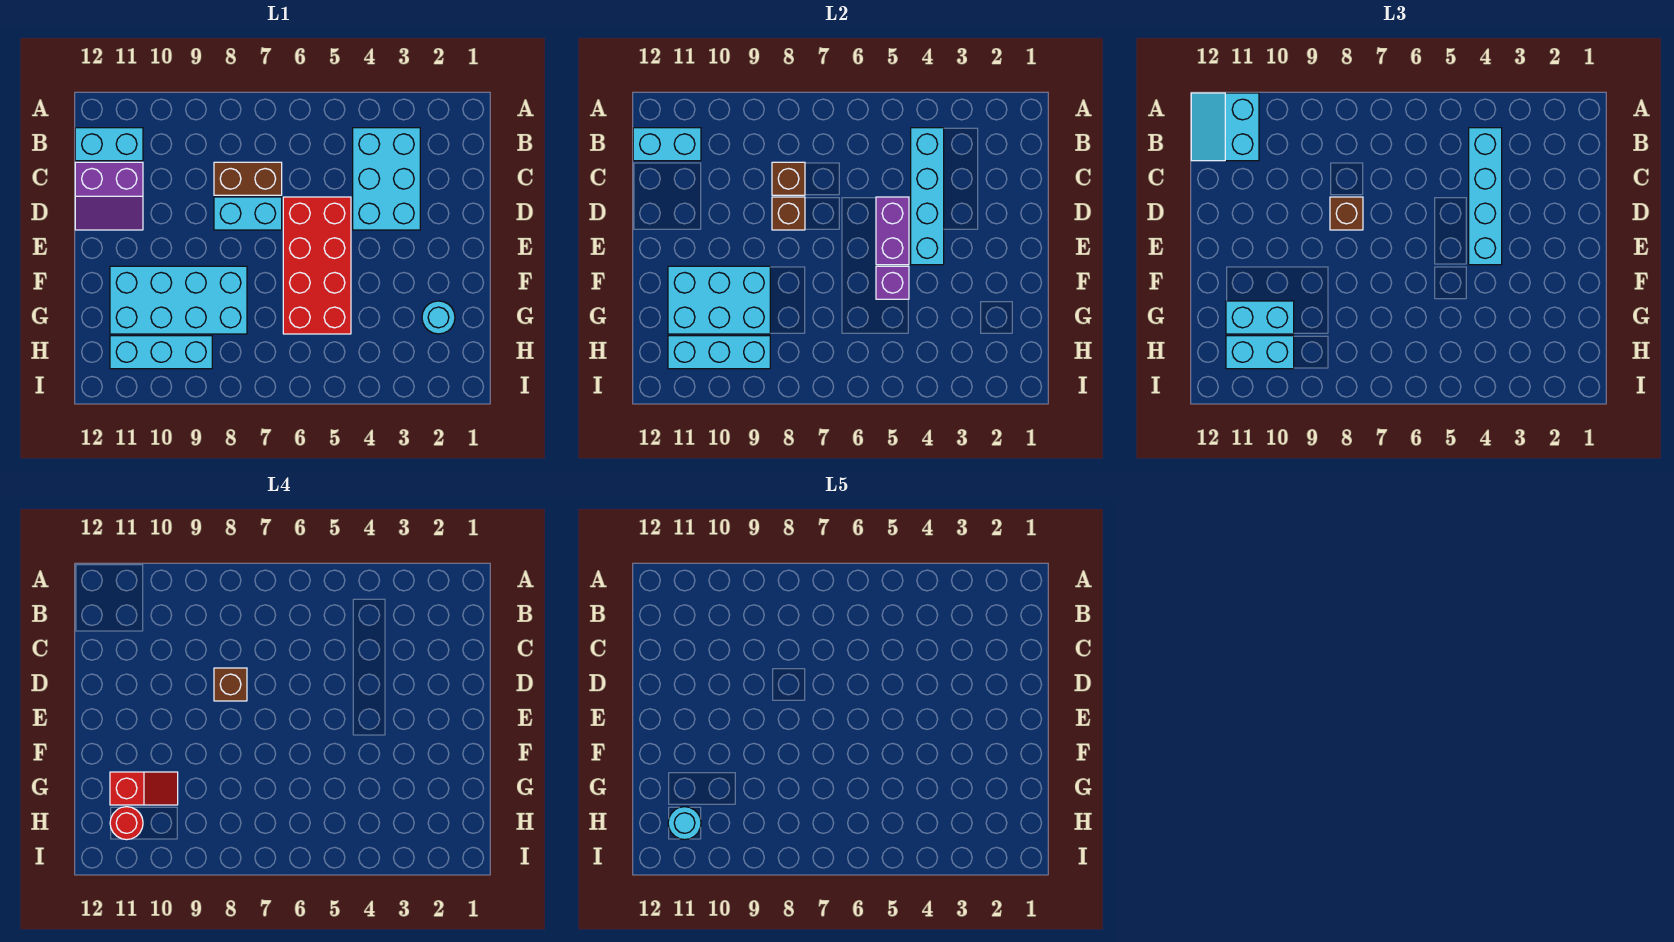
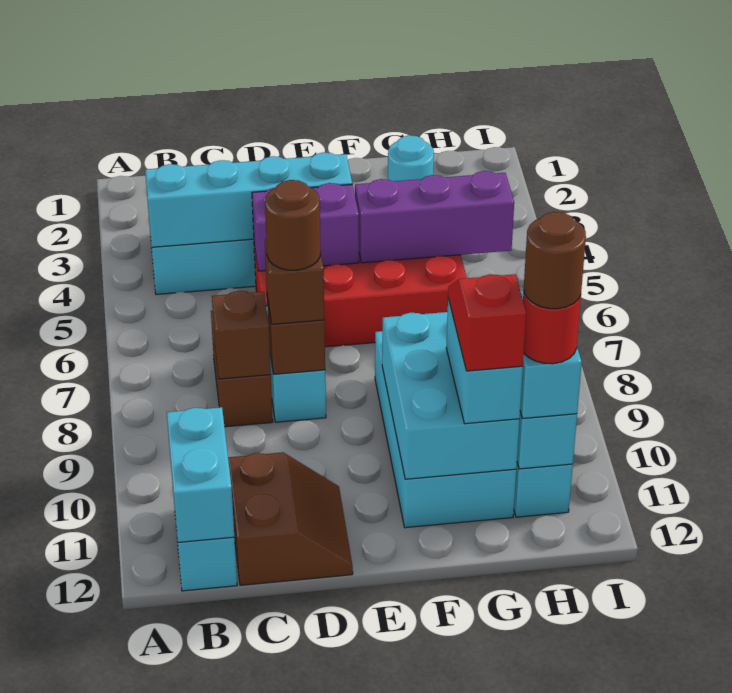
cyan slope A11:B12 level 3 top 11 -> none
cyan brick B4:E4 level 3 -> none
purple slope C11:D12 level 1 top C -> brown slope C11:D12 level 1 top C
brown brick D8 level 4 -> brown round brick D8 level 4
purple brick F5 level 2 -> purple brick F5:H5 level 2
cyan round brick H11 level 5 -> brown round brick H11 level 5

